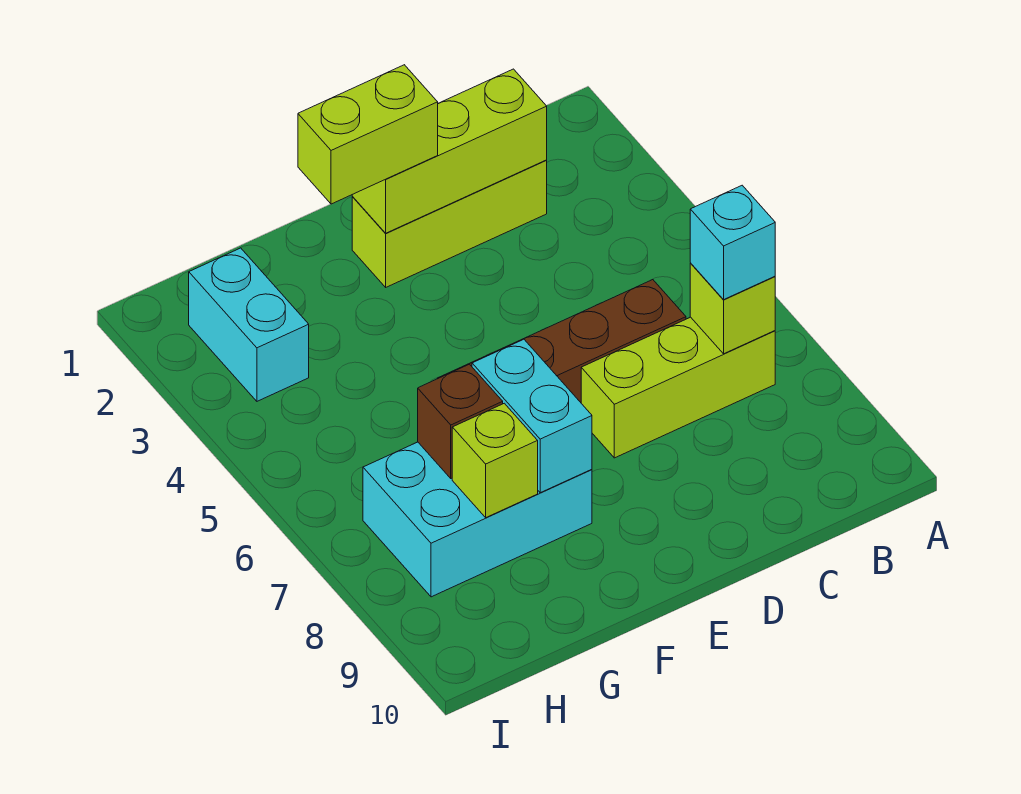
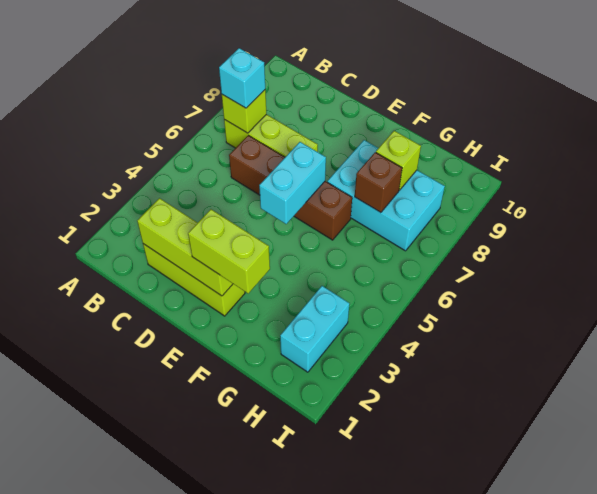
cyan brick F7:F8 level 2 -> cyan brick E5:E6 level 2

